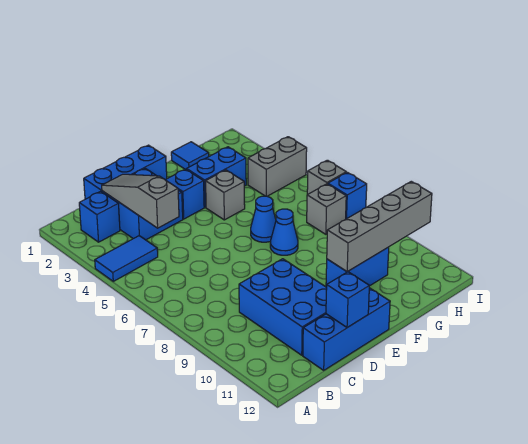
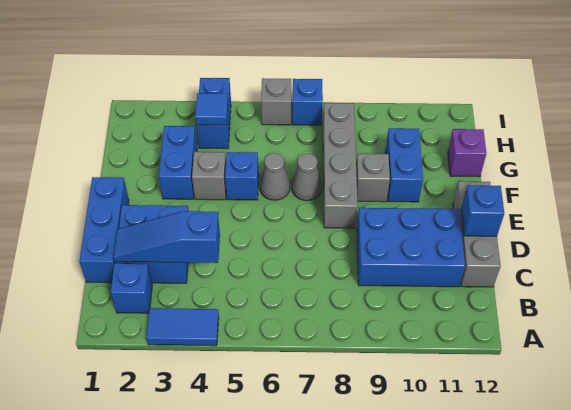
blue tile A4:B4 level 1 -> blue tile A3:A4 level 1
grey slope C2:C4 level 2 top 4 -> blue slope C2:C4 level 2 top 4
blue brick C12:E12 level 1 -> grey brick C12:E12 level 1
blue brick E3 level 1 -> blue brick F5 level 1
blue cone F6 level 1 -> grey cone F6 level 1
blue cone F7 level 1 -> grey cone F7 level 1
grey brick F10:I10 level 2 -> grey brick E8:H8 level 1
blue tile G1 level 1 -> blue tile H4 level 2
none -> purple brick G12 level 1
grey brick H4:I4 level 1 -> blue brick H4:I4 level 1
grey brick H7 level 1 -> grey brick F9 level 1

